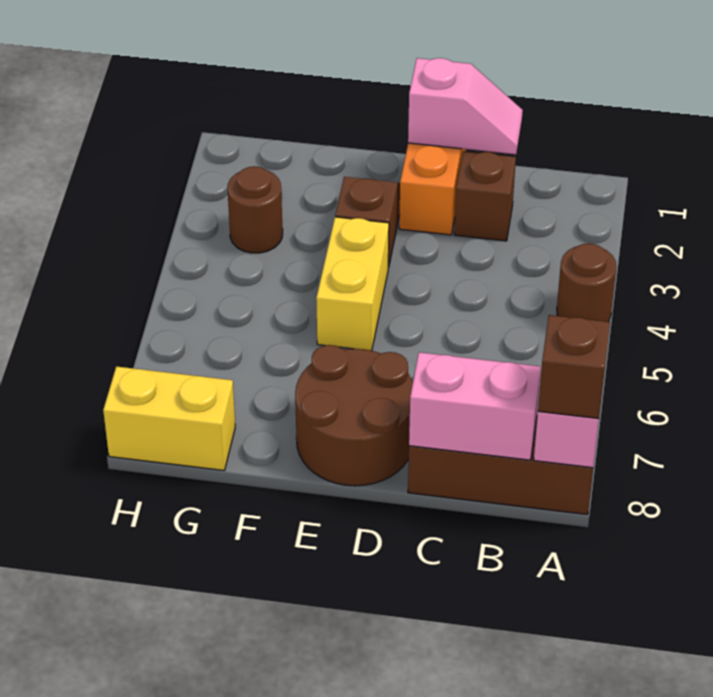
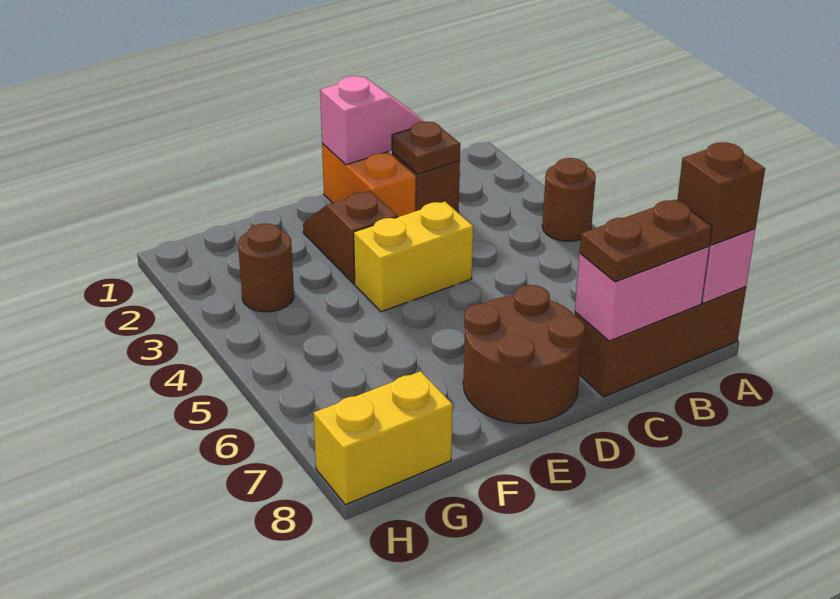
none -> brown plate B8:C8 level 3
none -> brown plate C2 level 2
yellow brick E4:E5 level 1 -> yellow brick D4:E4 level 1

